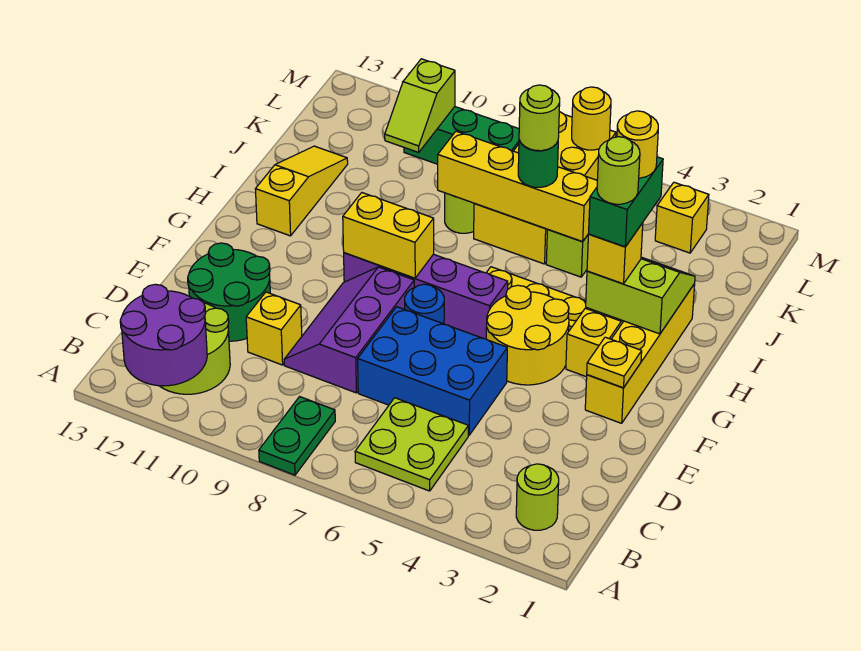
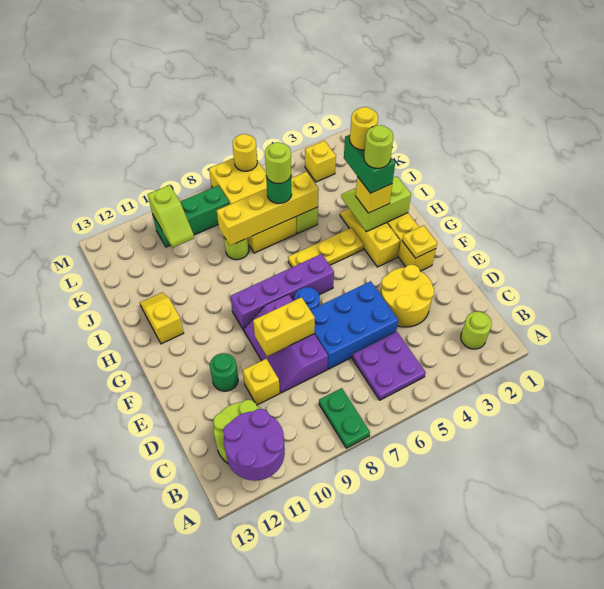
lime plate B5:C6 level 1 -> purple plate B5:C6 level 1
green round brick D11:E12 level 1 -> green round brick E11 level 1
yellow round brick F4:G5 level 1 -> yellow round brick D3:E4 level 1
yellow brick G8:G9 level 2 -> yellow brick E8:E9 level 2
yellow slope H12:J12 level 1 top H -> yellow slope H12:I12 level 1 top H

